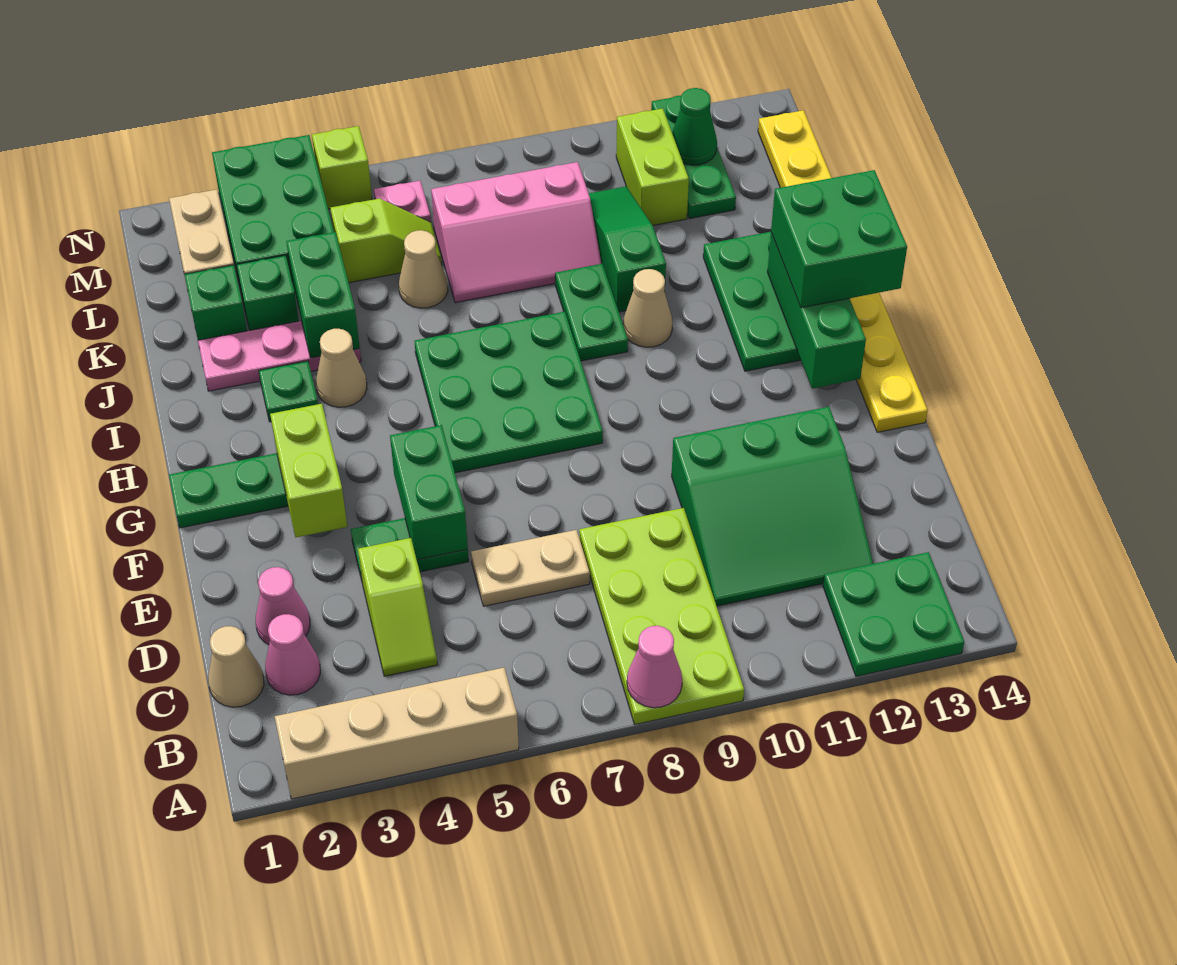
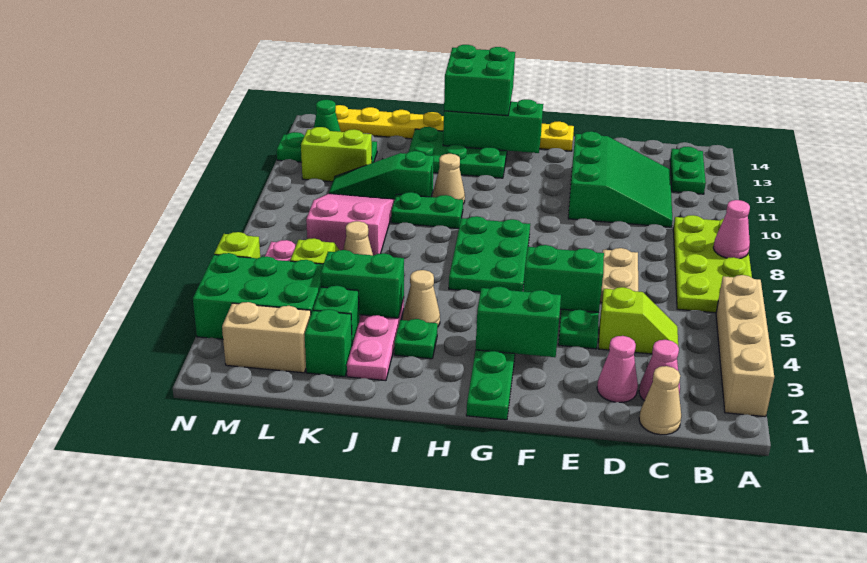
lime plate A8:D9 level 1 -> lime plate A6:B9 level 1
green plate A12:B13 level 1 -> green plate B12:B13 level 1
lime brick F3:G3 level 2 -> green brick F3:G3 level 2
green plate G6:I8 level 1 -> green plate G6:H8 level 1
pink slope K7:L9 level 1 top L -> pink slope K7:L9 level 1 top 7

